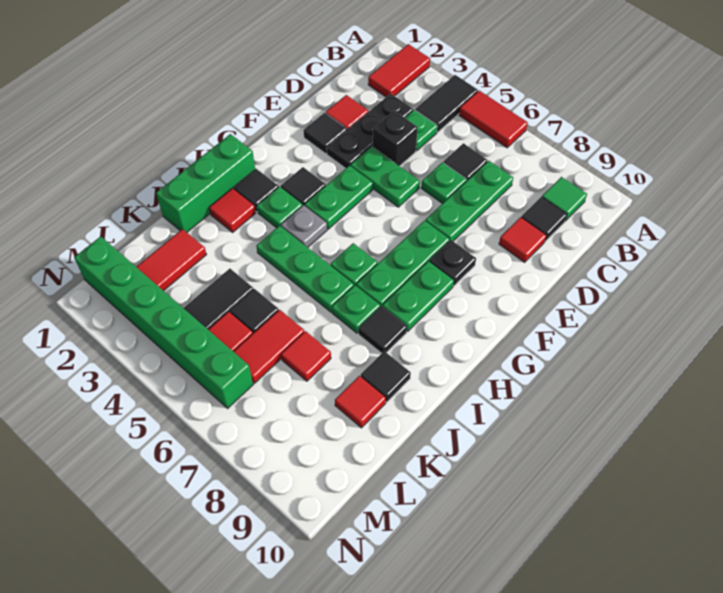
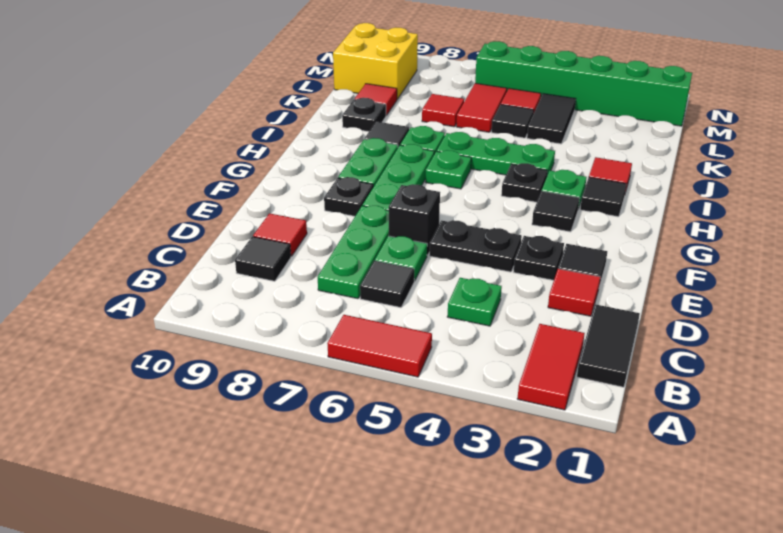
black tile A4:B4 level 1 -> black tile B1:C1 level 1
green tile B9 level 1 -> none
black plate C3:E3 level 1 -> black plate E3 level 1
black brick D4 level 1 -> black brick E6 level 1
green plate E4:E5 level 1 -> black plate E4:E5 level 1
green plate F4:G4 level 1 -> none
green brick H1:J1 level 1 -> none
grey plate H4 level 1 -> black plate H4 level 1
black tile J9 level 1 -> black plate J9 level 1
red tile K2:L2 level 1 -> none
none -> yellow brick L9:M10 level 1

